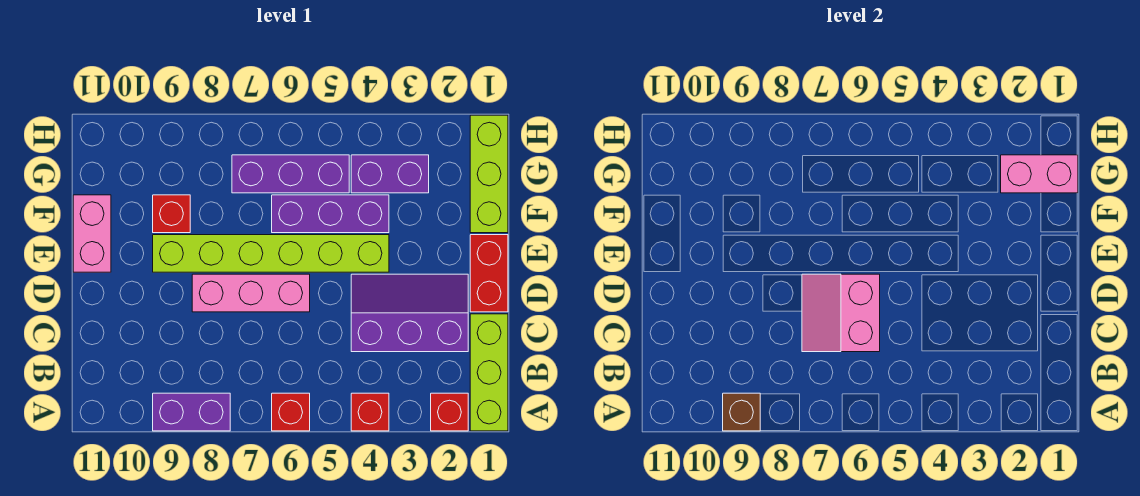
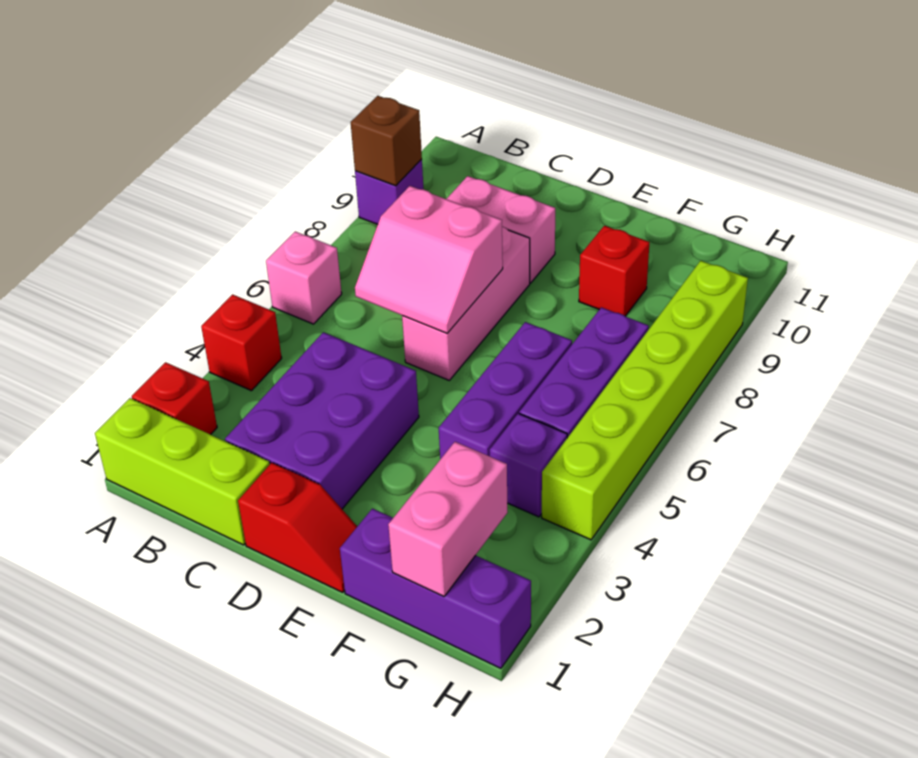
red brick A6 level 1 -> pink brick A6 level 1
purple brick A8:A9 level 1 -> purple brick A9 level 1
purple slope C2:D4 level 1 top C -> purple brick C2:D4 level 1
pink slope C6:D7 level 2 top 6 -> pink slope C6:D7 level 2 top 7
red brick D1:E1 level 1 -> red slope D1:E1 level 1 top D
lime brick E4:E9 level 1 -> lime brick H4:H9 level 1
pink brick E11:F11 level 1 -> pink brick C9:D9 level 1
lime brick F1:H1 level 1 -> purple brick F1:H1 level 1
purple brick G3:G4 level 1 -> purple brick G4 level 1

